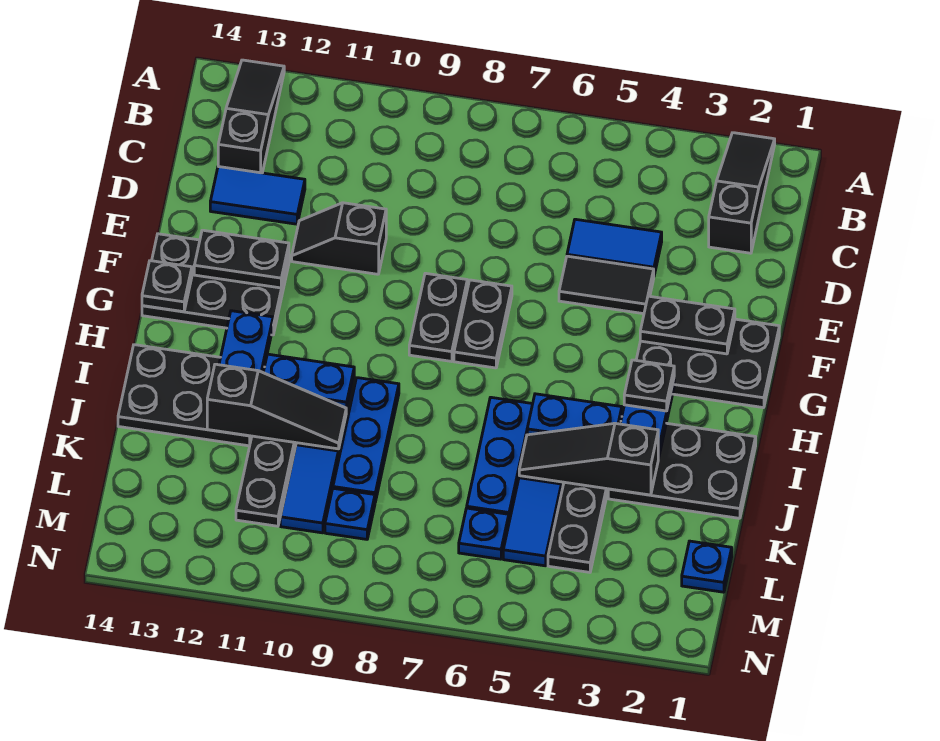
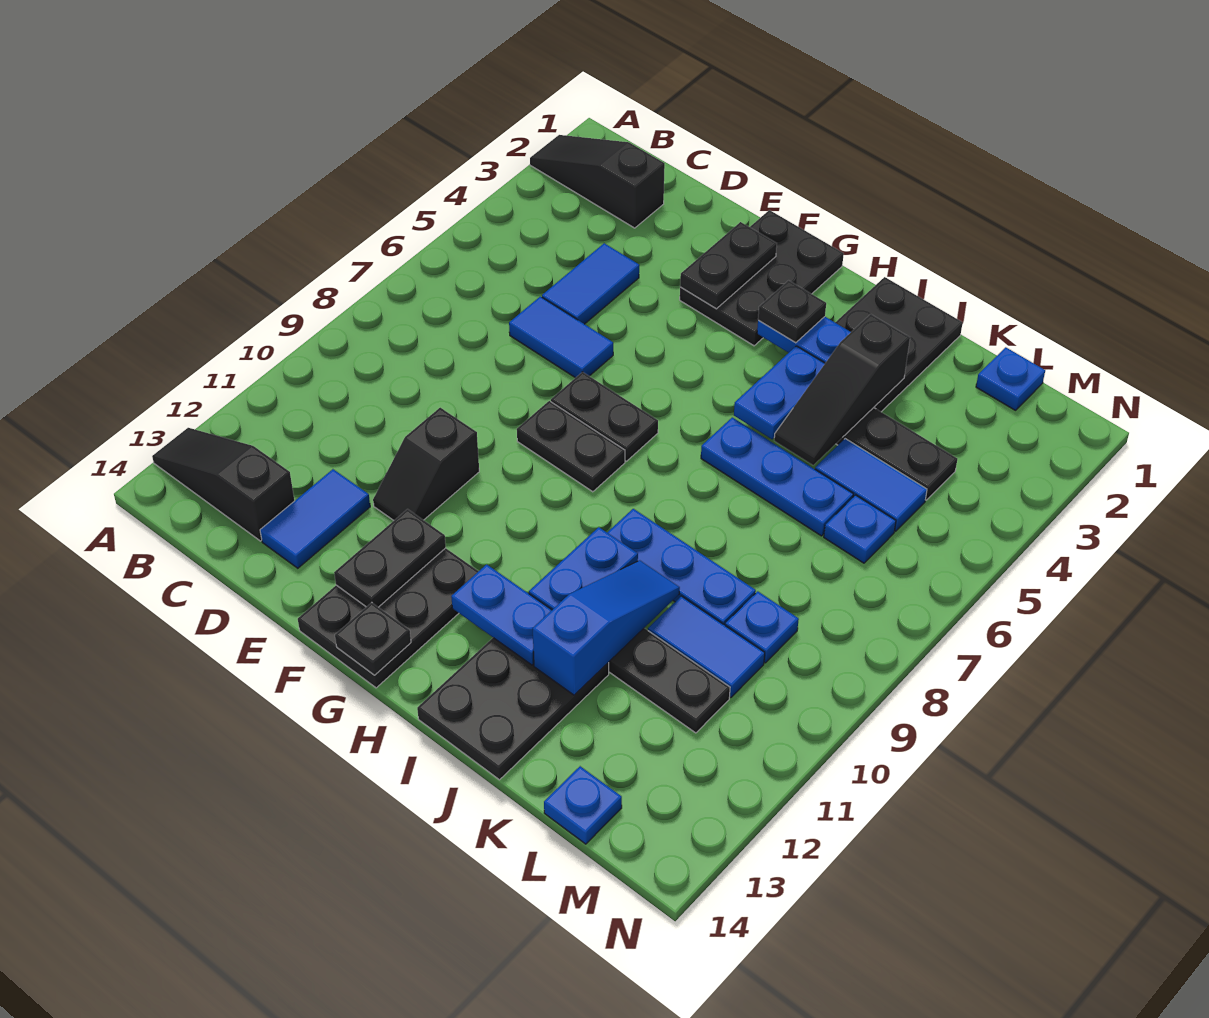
none -> blue tile D6:E6 level 1
black tile E4:E5 level 1 -> none
black slope J10:J12 level 2 top 12 -> blue slope J10:J12 level 2 top 12
none -> blue plate L14 level 1

